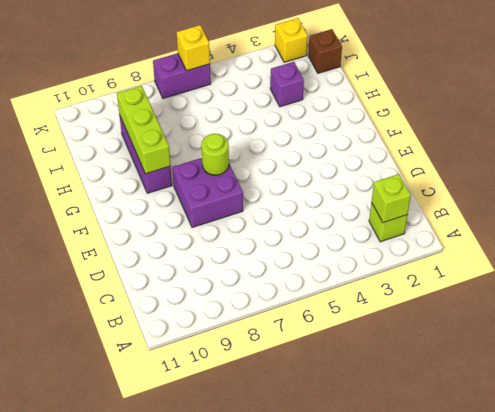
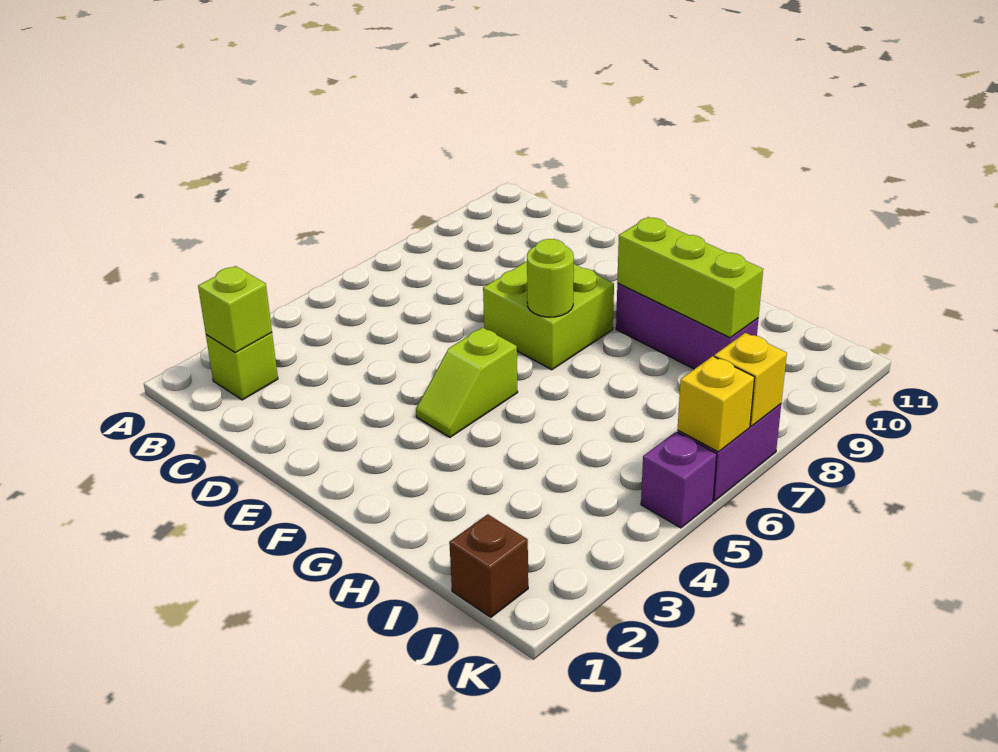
purple brick E7:F8 level 1 -> lime brick E7:F8 level 1
none -> lime slope F4:F5 level 1 top 5
purple brick I3 level 1 -> purple brick K5 level 1
yellow brick K2 level 1 -> yellow brick K7 level 2

